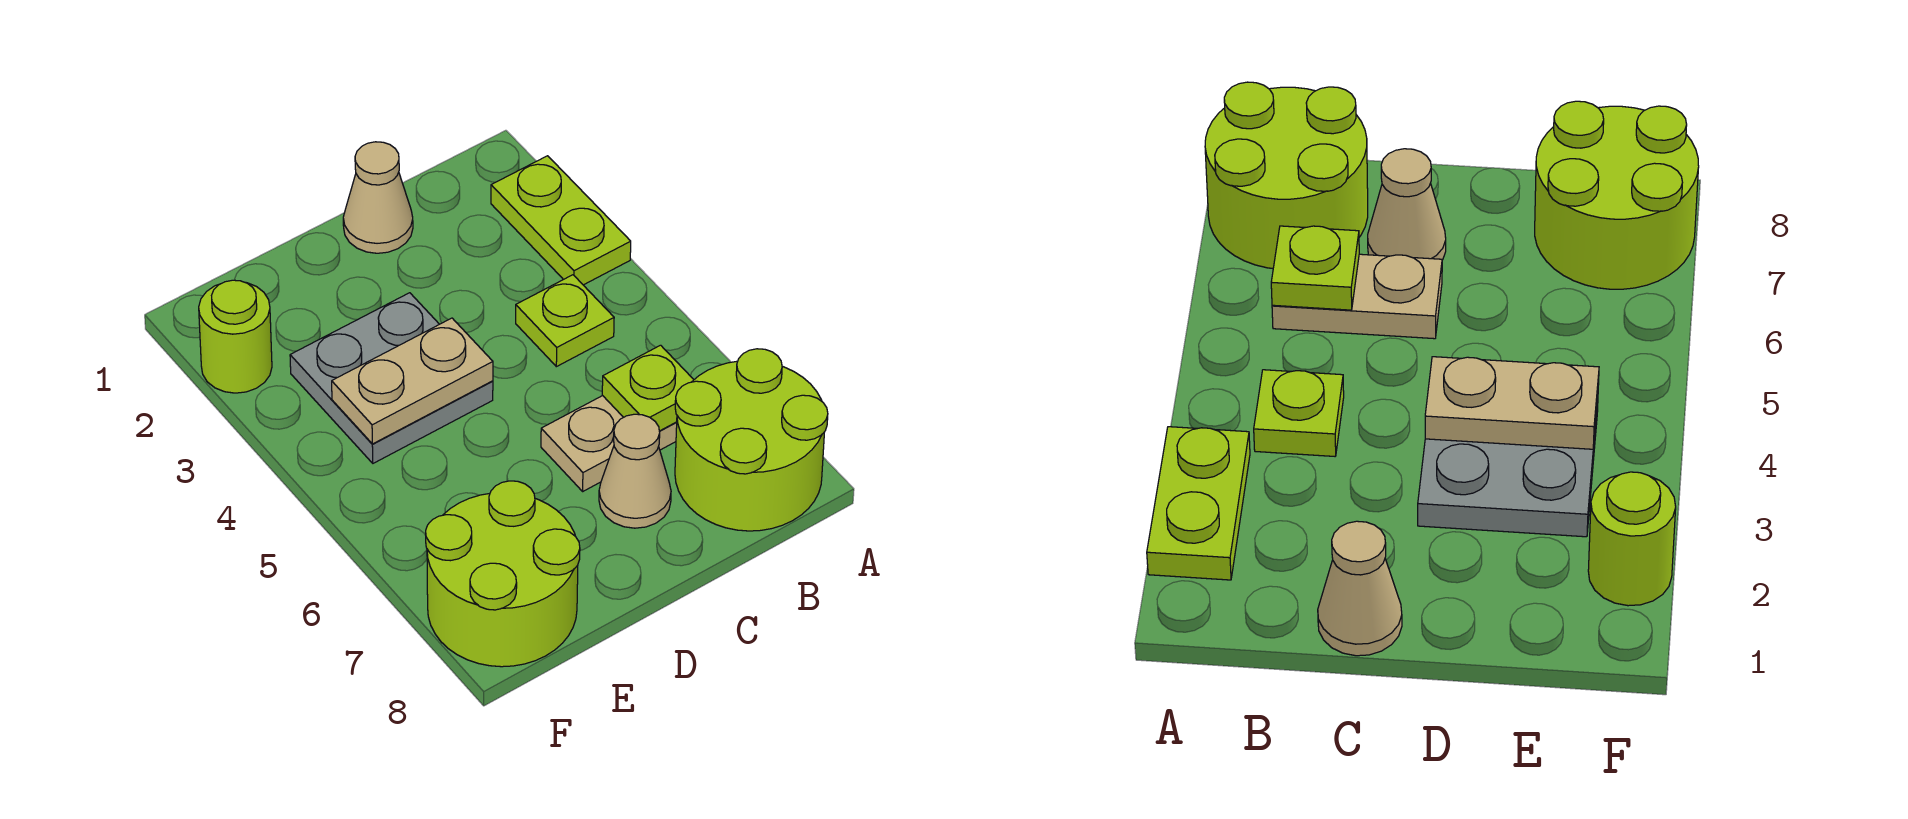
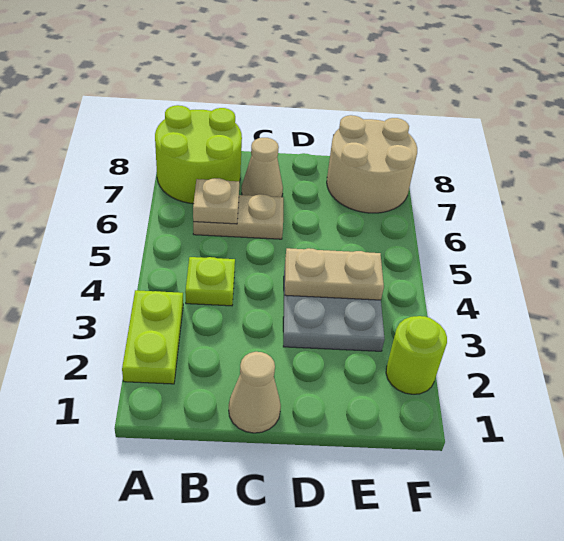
lime plate B6 level 2 -> tan plate B6 level 2
lime round brick E7:F8 level 1 -> tan round brick E7:F8 level 1

